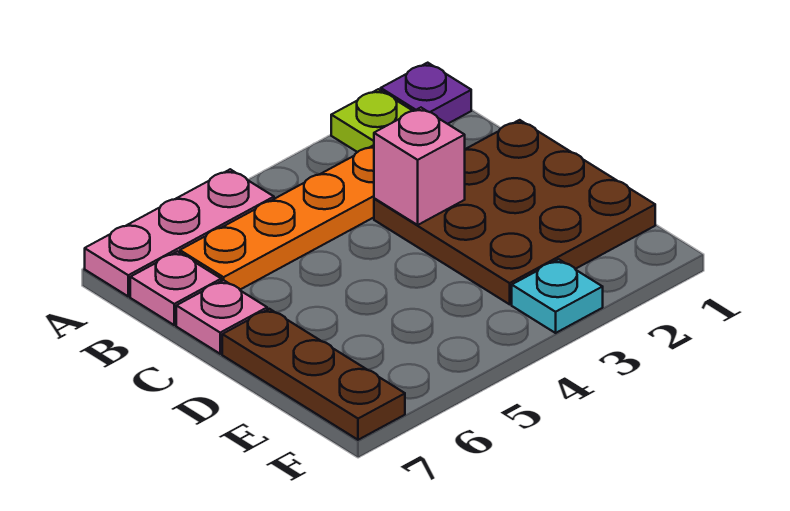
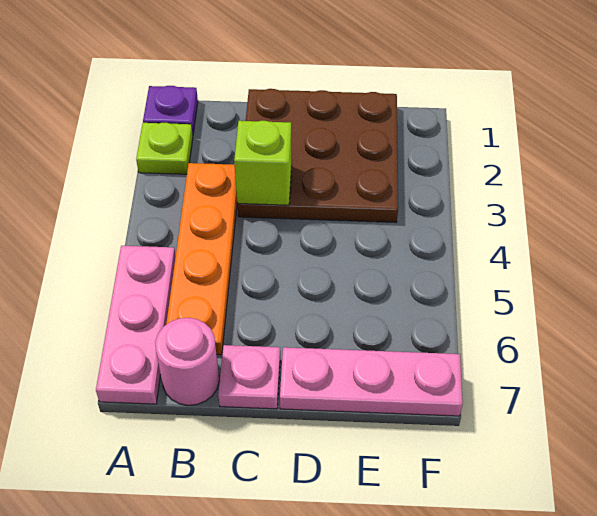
pink plate B7 level 1 -> pink round brick B7 level 1
pink brick C3 level 2 -> lime brick C3 level 2
brown plate D7:F7 level 1 -> pink plate D7:F7 level 1
cyan plate F3 level 1 -> none

